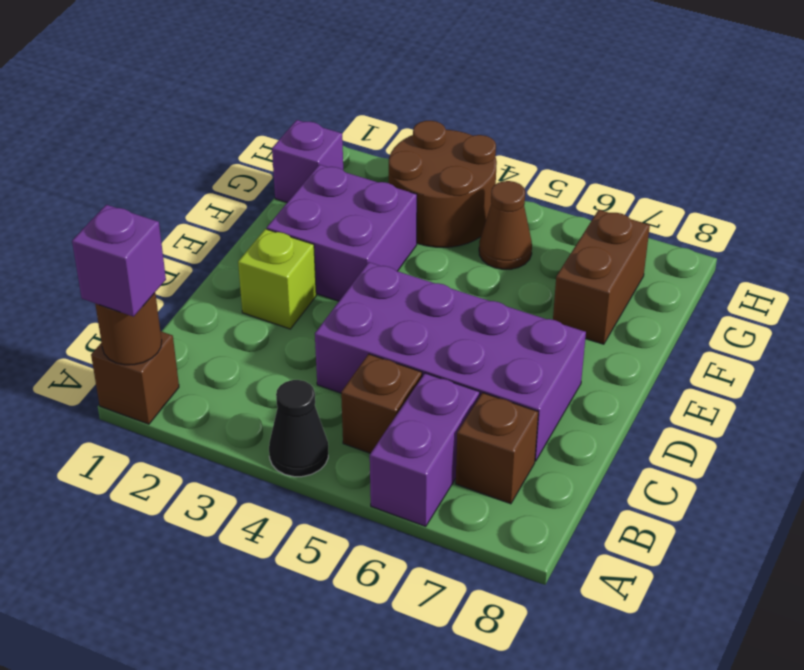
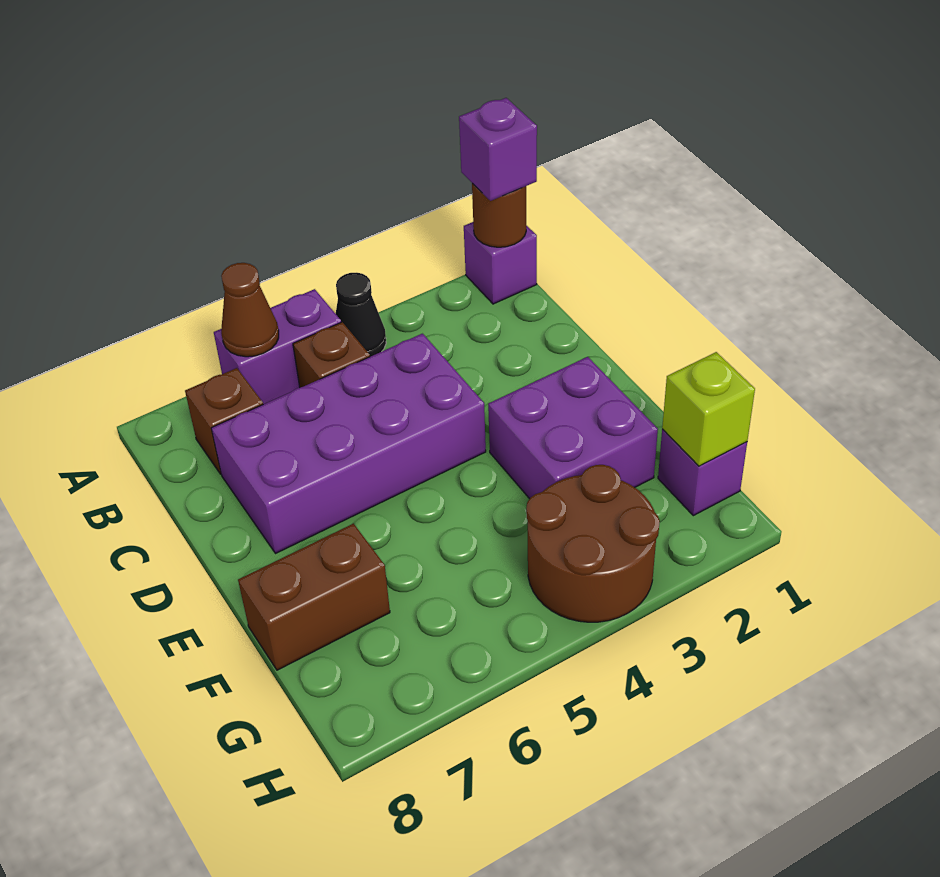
brown brick A1 level 1 -> purple brick A1 level 1
purple brick A6:B6 level 1 -> purple brick A5:A6 level 1
lime brick D2 level 1 -> lime brick G1 level 2
brown brick F7:G7 level 1 -> brown brick F7:F8 level 1
brown cone G5 level 1 -> brown cone A6 level 2

